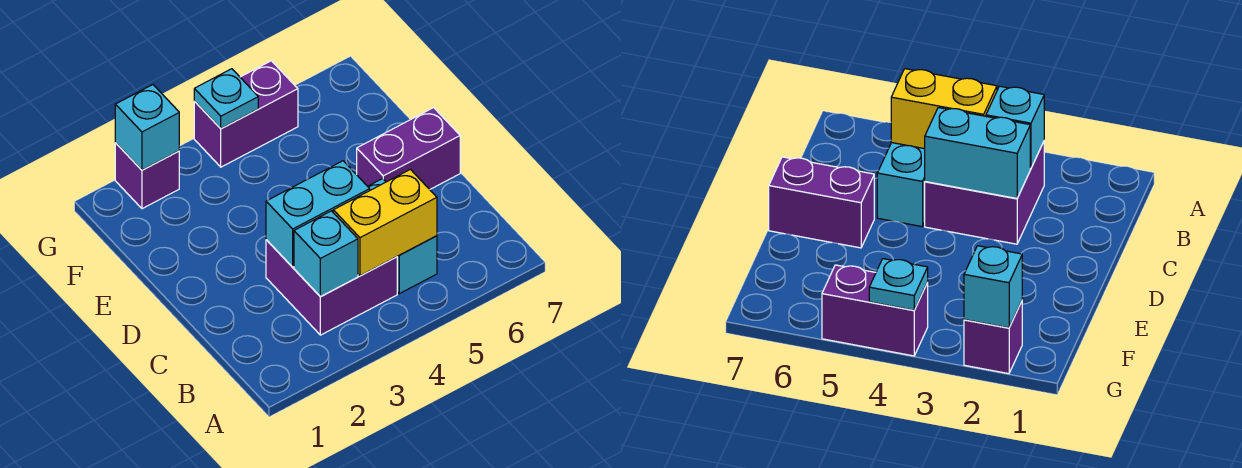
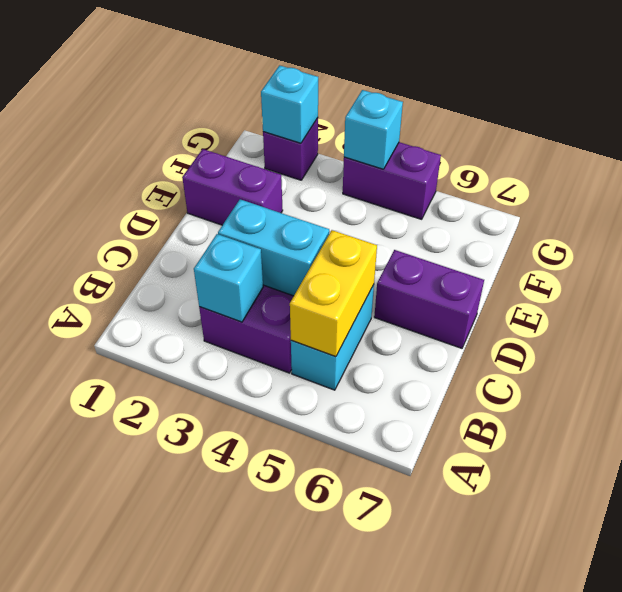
yellow brick B4:B5 level 2 -> yellow brick B5:C5 level 2
none -> purple brick E1:E2 level 1
cyan plate G4 level 2 -> cyan brick G4 level 2

